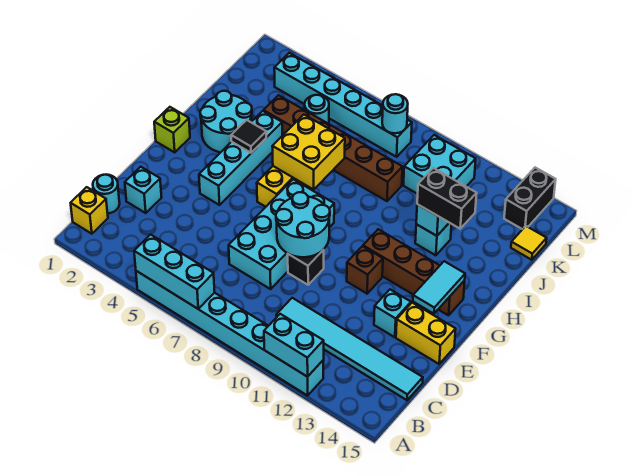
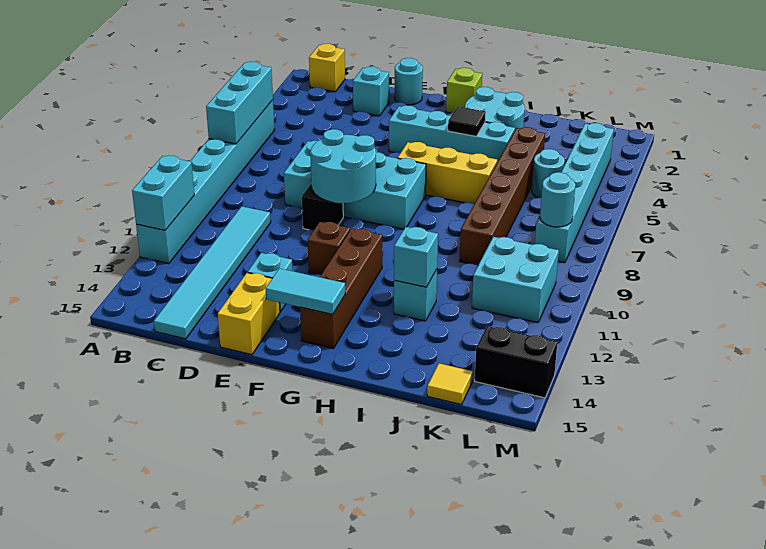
cyan round brick C1 level 1 -> cyan round brick E1 level 1
yellow brick H6:I7 level 2 -> none
black brick I12:I13 level 3 -> none

